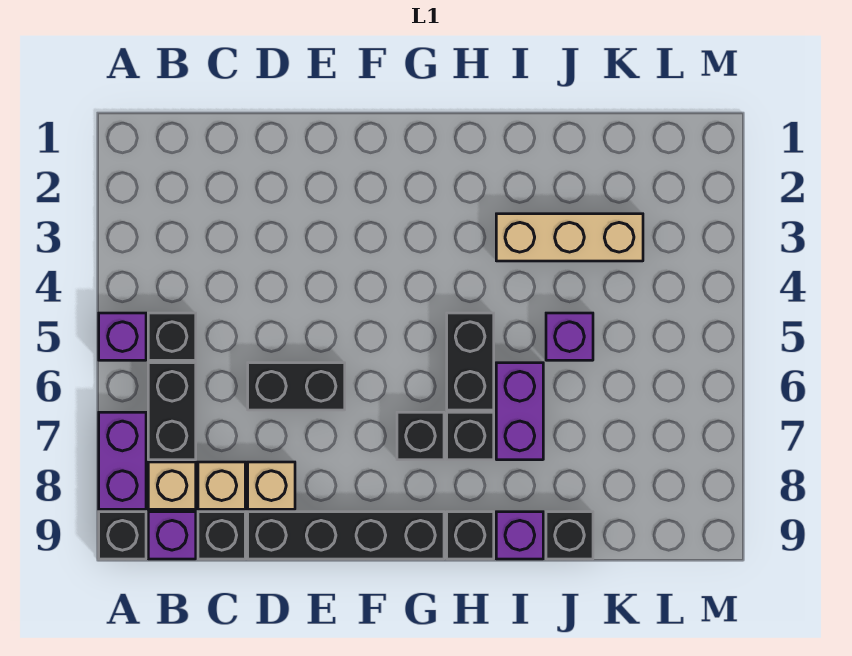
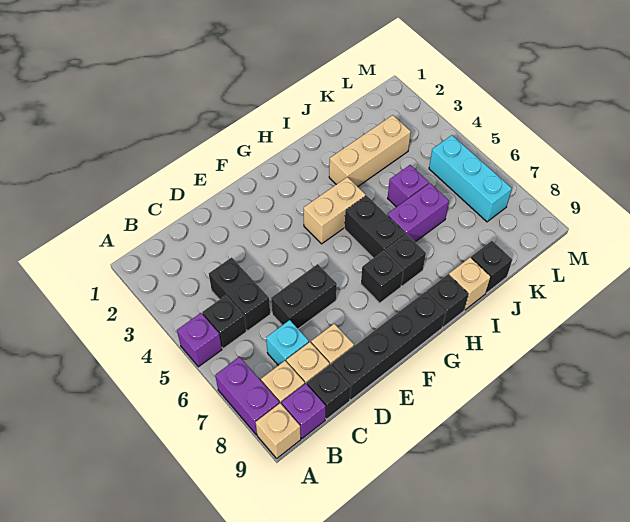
black brick A9 level 1 -> tan brick A9 level 1
black brick B6:B7 level 1 -> black brick C4:C5 level 1
none -> cyan brick C7 level 1
none -> tan brick G4:H4 level 1
purple brick I6:I7 level 1 -> purple brick I6:J6 level 1
purple brick I9 level 1 -> tan brick I9 level 1
none -> cyan brick L5:L7 level 1

